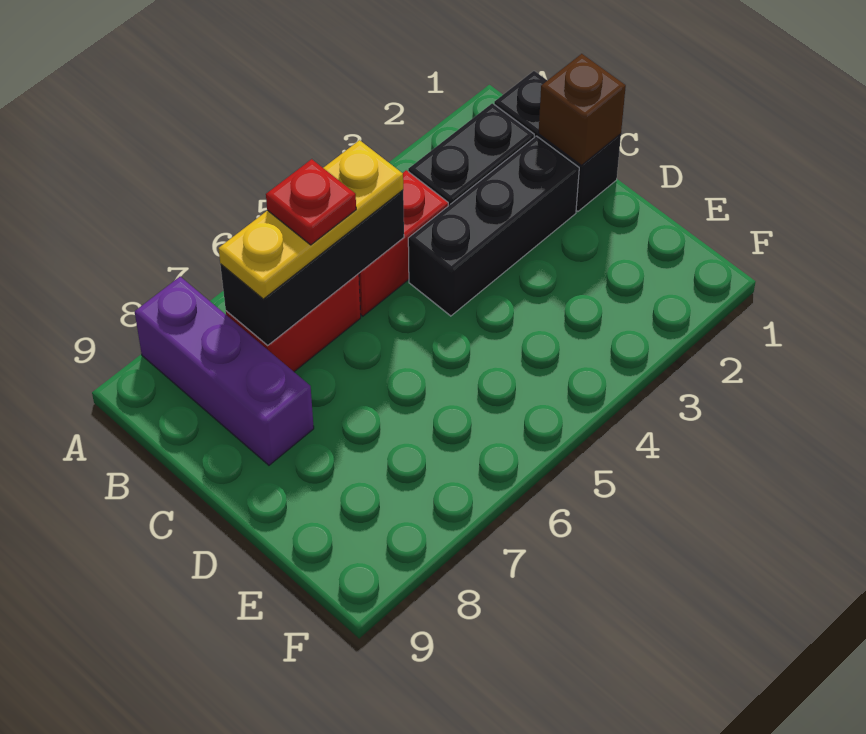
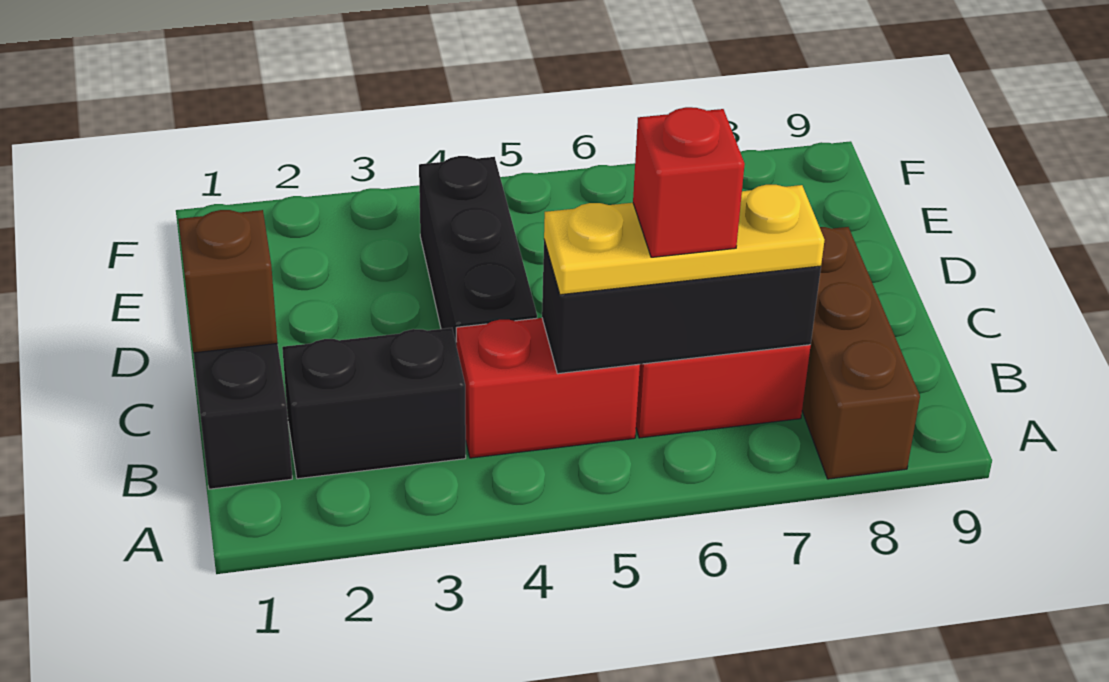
purple brick A8:C8 level 1 -> brown brick A8:C8 level 1
red plate B6 level 4 -> red brick B6 level 4
black brick C2:C4 level 1 -> black brick C4:E4 level 1

